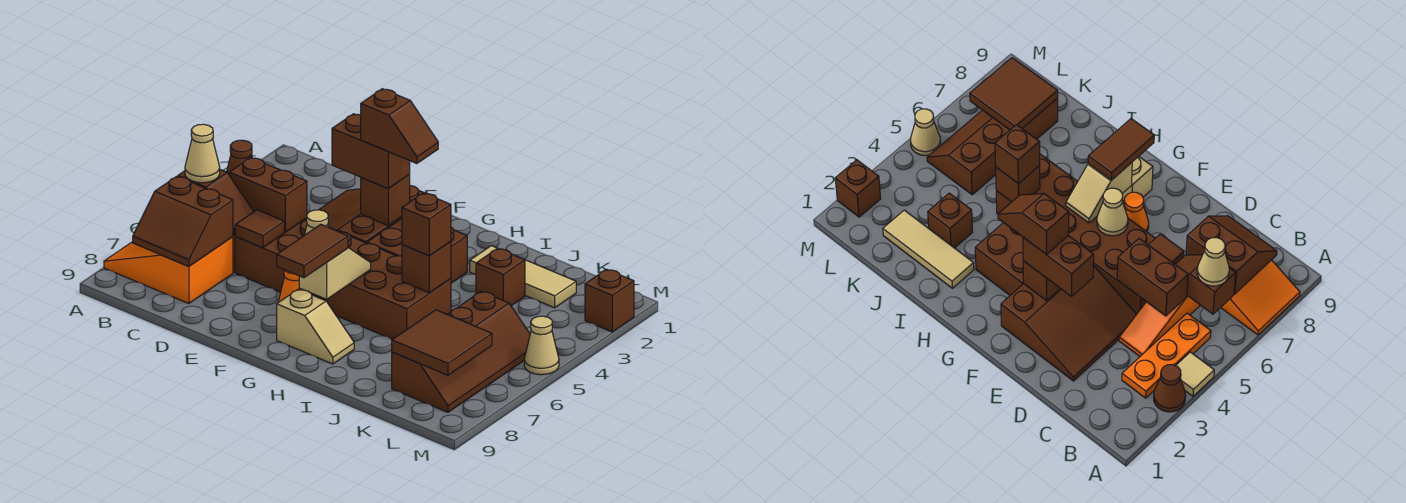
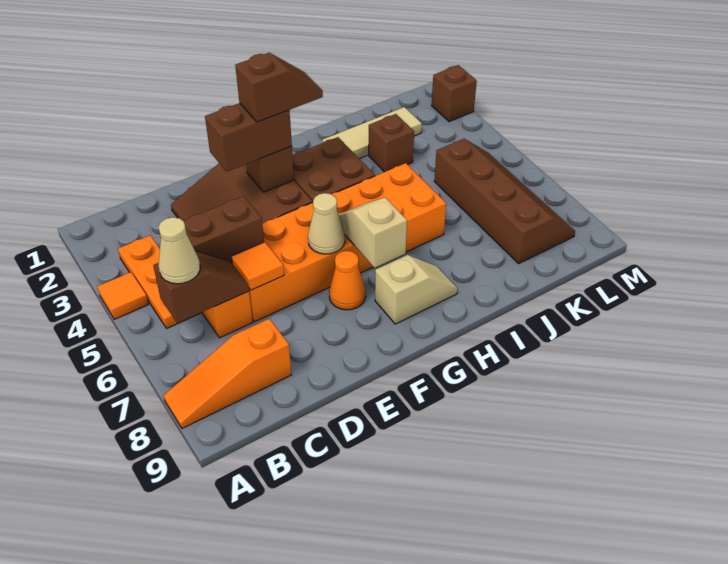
brown cone A3 level 1 -> none
tan tile A4 level 1 -> orange tile A4 level 1
orange slope A7:C8 level 1 top C -> orange slope A8:C8 level 1 top C
brown slope B7:C8 level 2 top 7 -> none
brown brick D5:I6 level 1 -> orange brick D5:I6 level 1
brown tile D6 level 2 -> orange tile D6 level 2
brown tile G7:G8 level 3 -> none
brown brick I5 level 2 -> none
brown brick I5 level 3 -> none
brown tile K7:L8 level 2 -> none
tan cone M5 level 1 -> none

